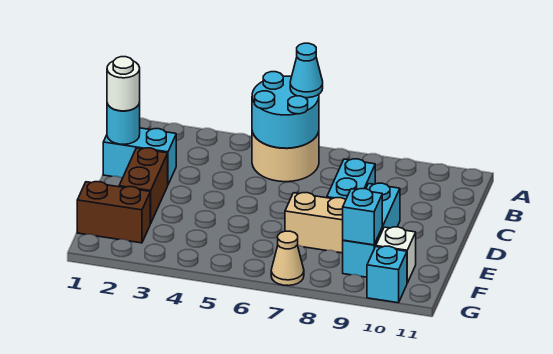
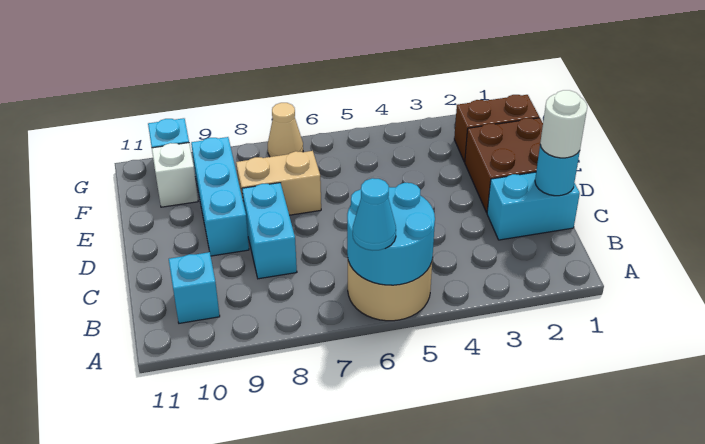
brown brick D2:E2 level 1 -> brown brick D1:E2 level 1
cyan brick F9 level 2 -> cyan brick B10 level 1

